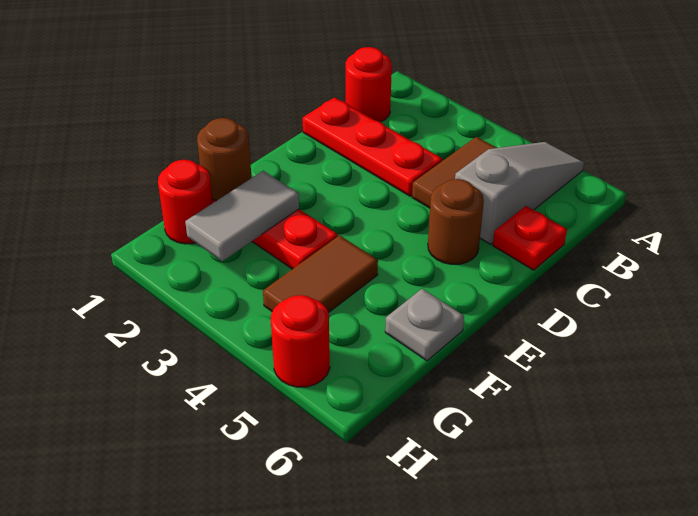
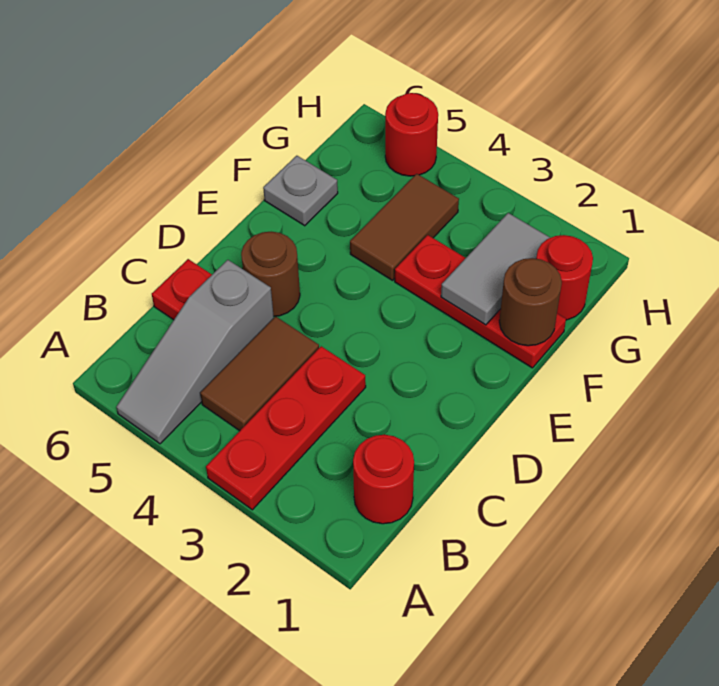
red plate C1:C3 level 1 -> red plate A3:C3 level 1

